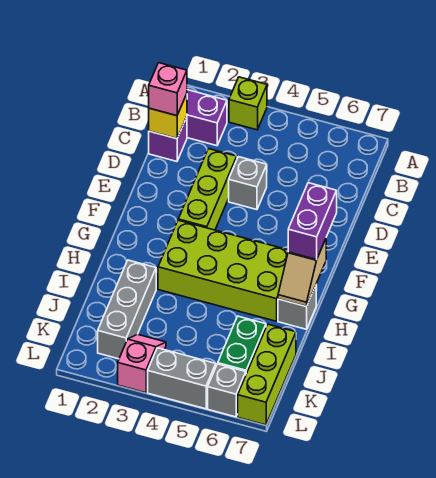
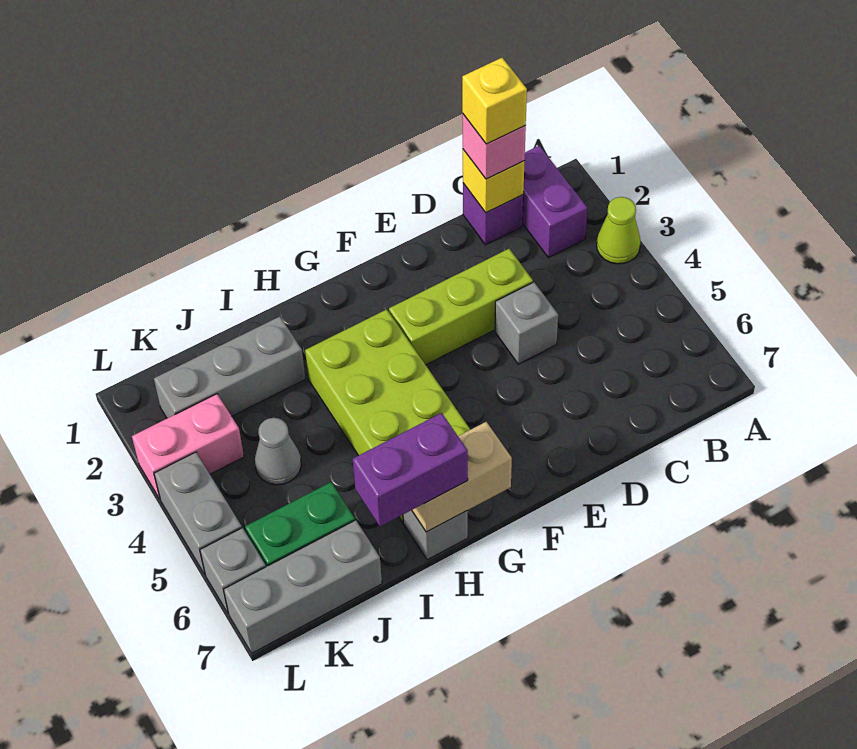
lime brick A3 level 1 -> lime cone A3 level 1
none -> yellow brick C1 level 4
purple brick F7:G7 level 3 -> purple brick H7:I7 level 3
tan slope G7:H7 level 2 top G -> tan brick G7:H7 level 2
none -> grey cone J4 level 1
lime brick J7:L7 level 1 -> grey brick J7:L7 level 1
pink slope K3:L3 level 1 top L -> pink brick K3:L3 level 1

